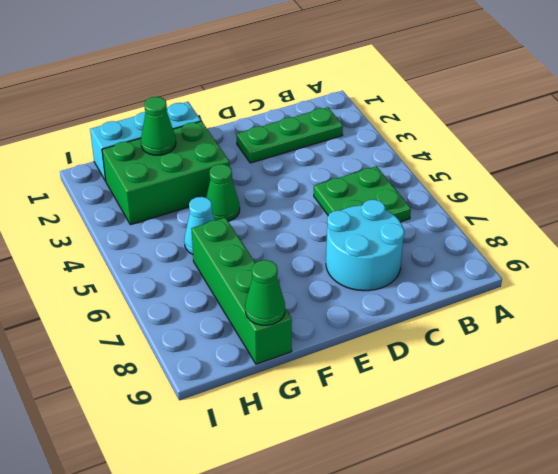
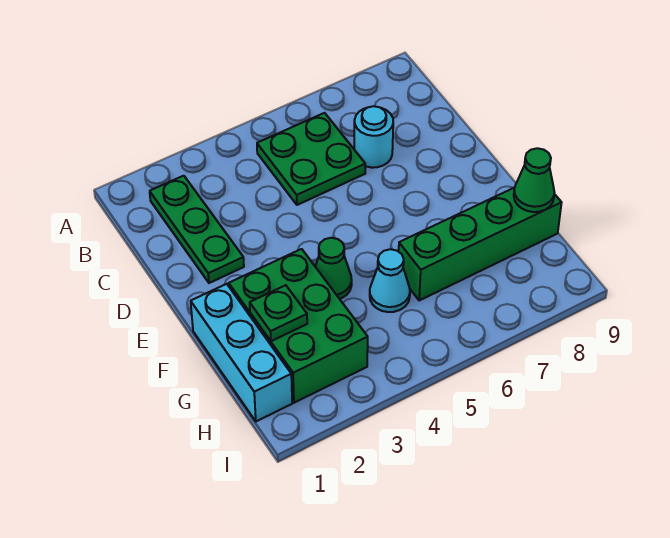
cyan round brick C7:D8 level 1 -> cyan round brick C7 level 1
green cone G2 level 2 -> green plate G2 level 2

